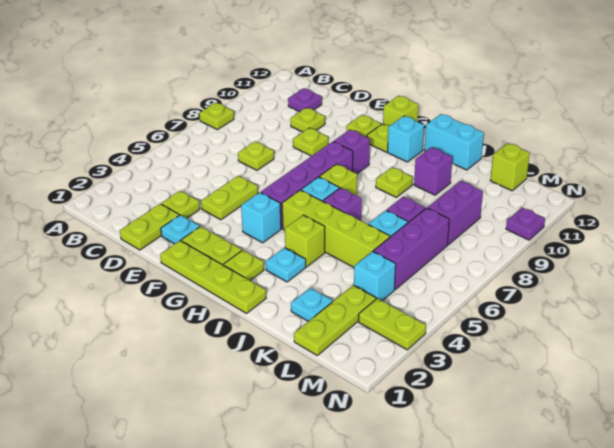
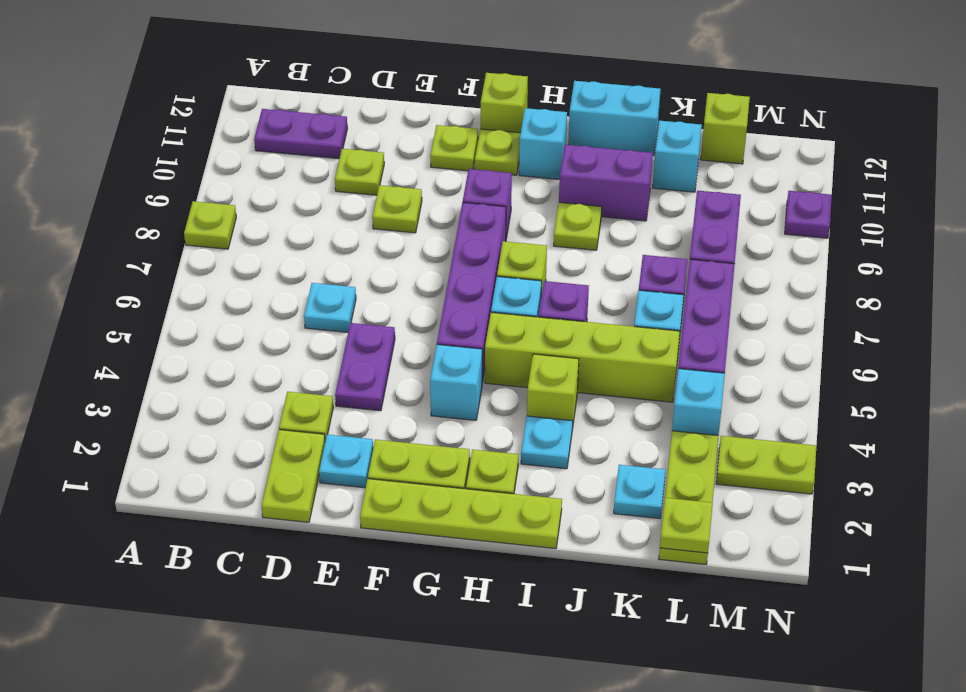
purple plate C11 level 1 -> purple plate B11:C11 level 1
none -> cyan plate D6 level 1
lime plate D7 level 1 -> lime plate L1 level 2
lime plate E4:E5 level 1 -> purple plate E4:E5 level 1
purple brick J10 level 1 -> purple brick I10:J10 level 1
none -> cyan brick K11 level 1

